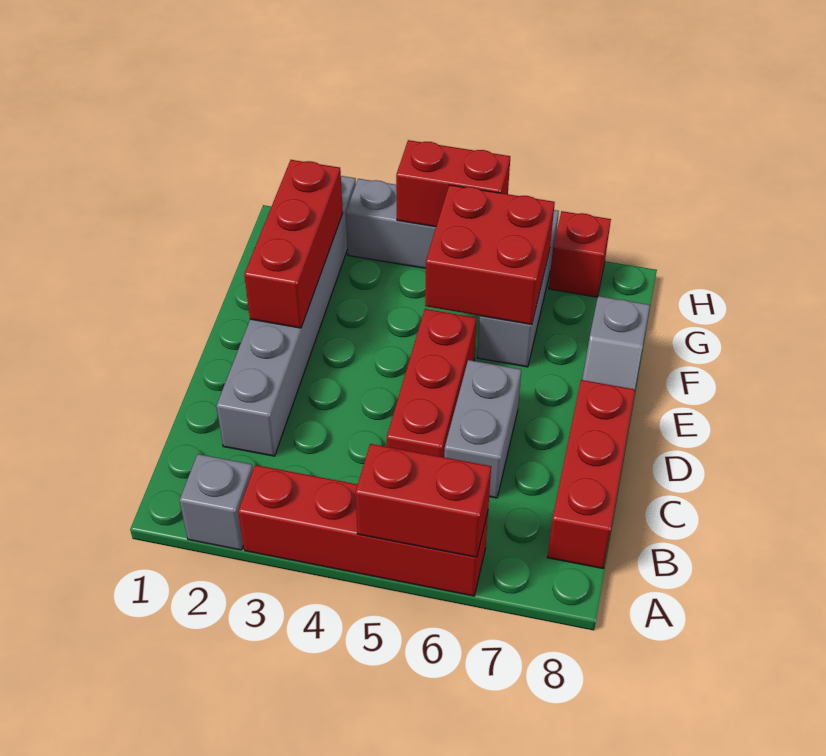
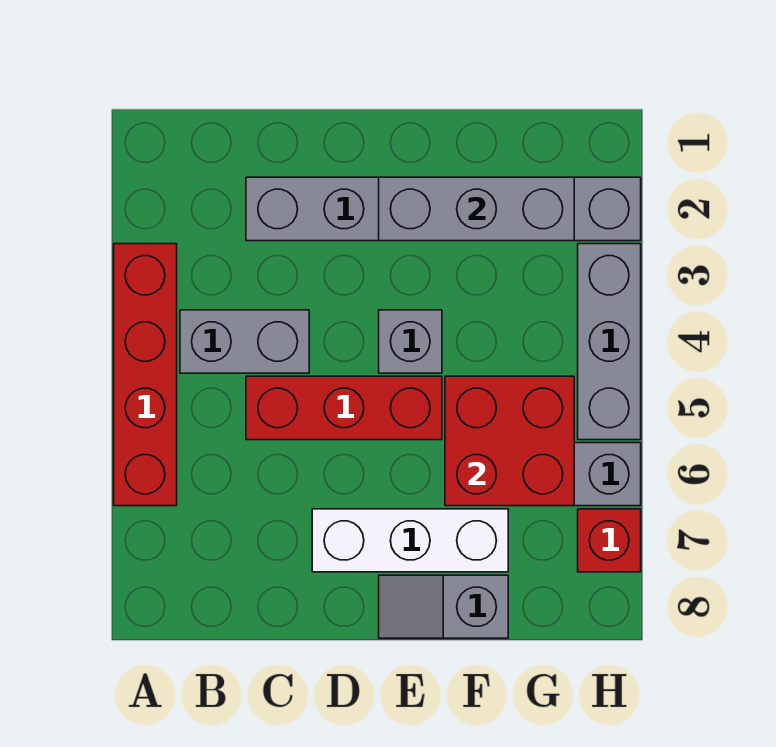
grey brick A2 level 1 -> grey brick E4 level 1
red brick A5:A6 level 2 -> none
red brick B8:D8 level 1 -> none
grey brick C6:D6 level 1 -> grey brick B4:C4 level 1
none -> white brick D7:F7 level 1
red brick E2:G2 level 2 -> grey brick E2:G2 level 2
red brick H4:H5 level 2 -> none

